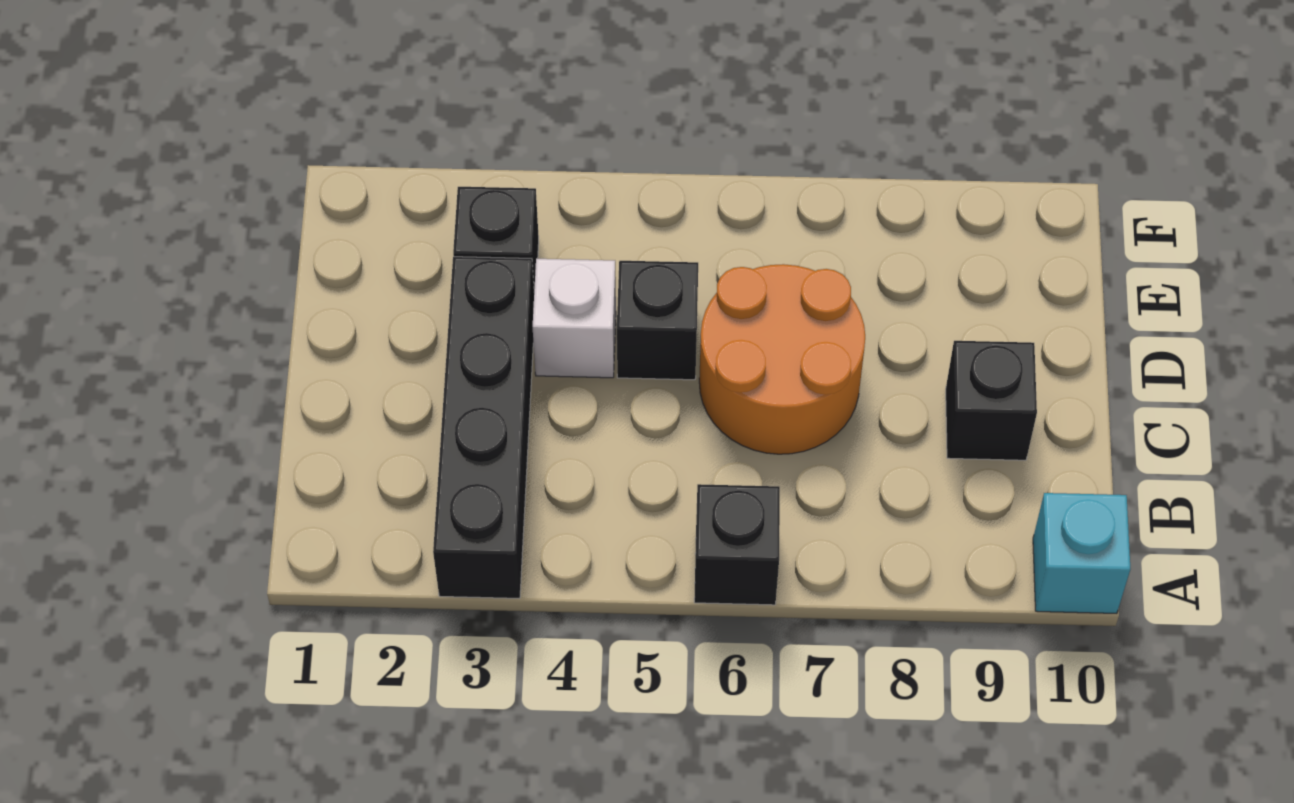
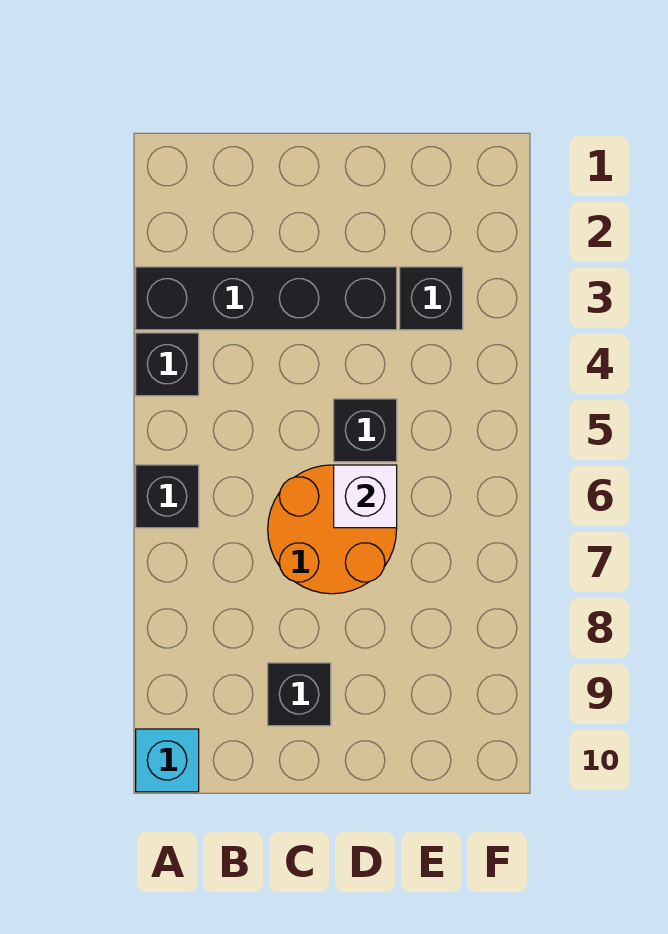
none -> black brick A4 level 1
white brick D4 level 1 -> white brick D6 level 2

